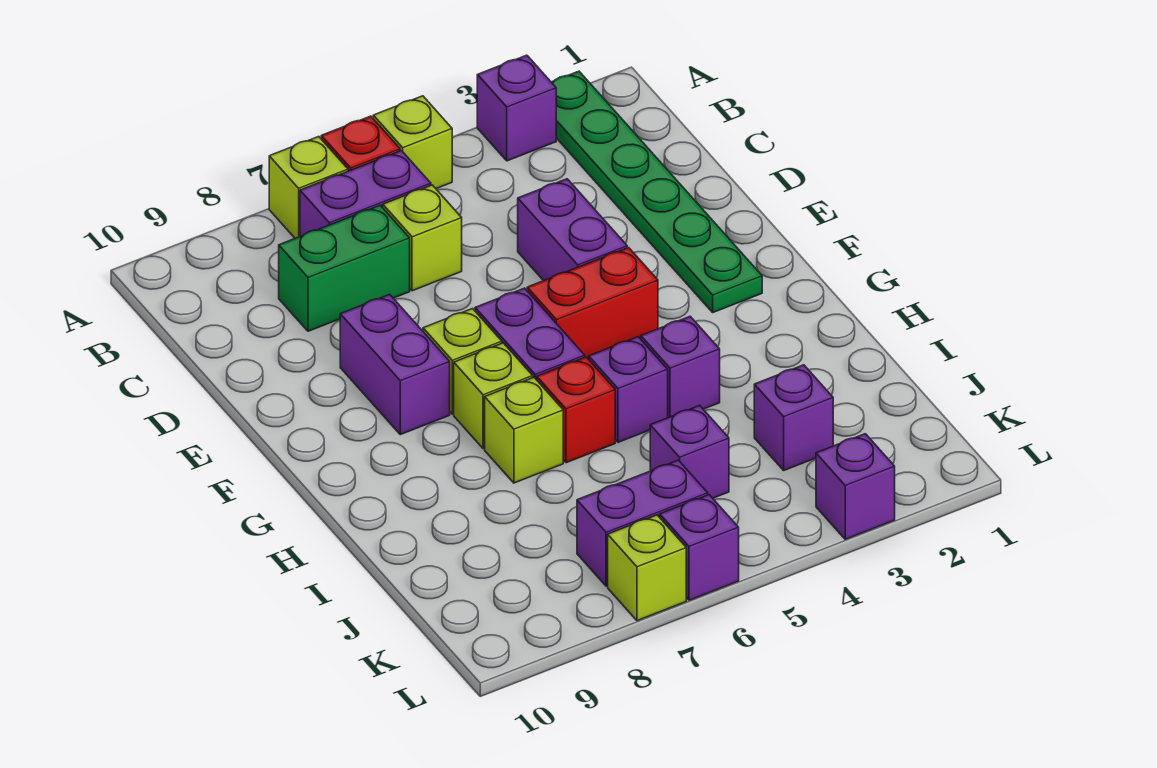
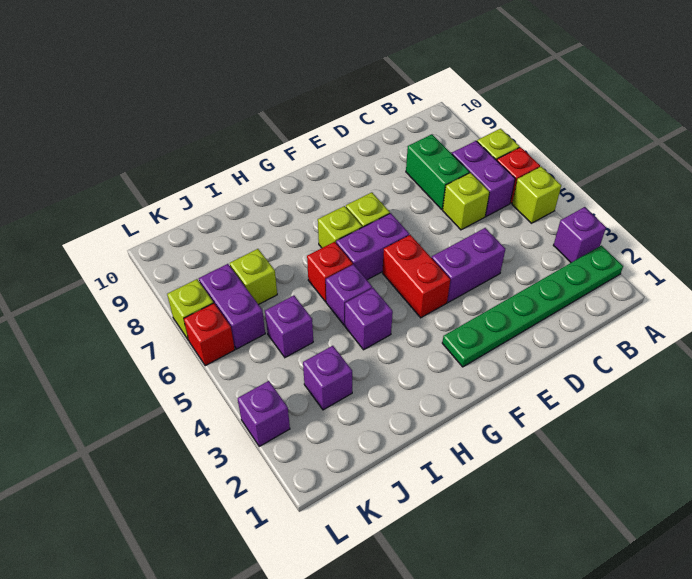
purple brick E8:F8 level 1 -> none
lime brick H7 level 1 -> lime brick J7 level 1
purple brick L6 level 1 -> red brick L6 level 1

